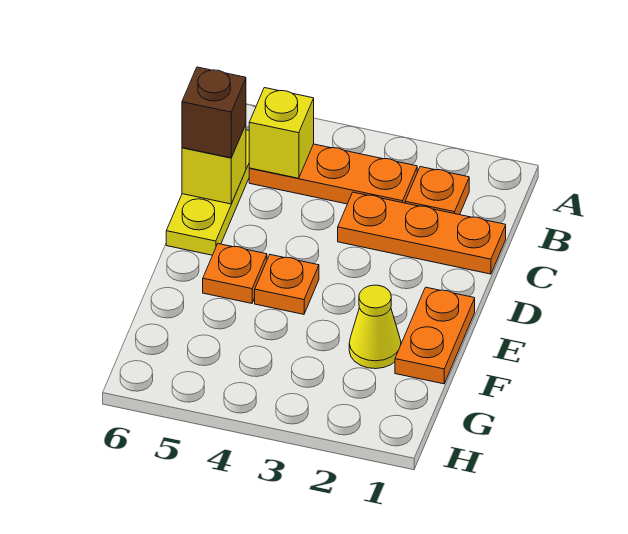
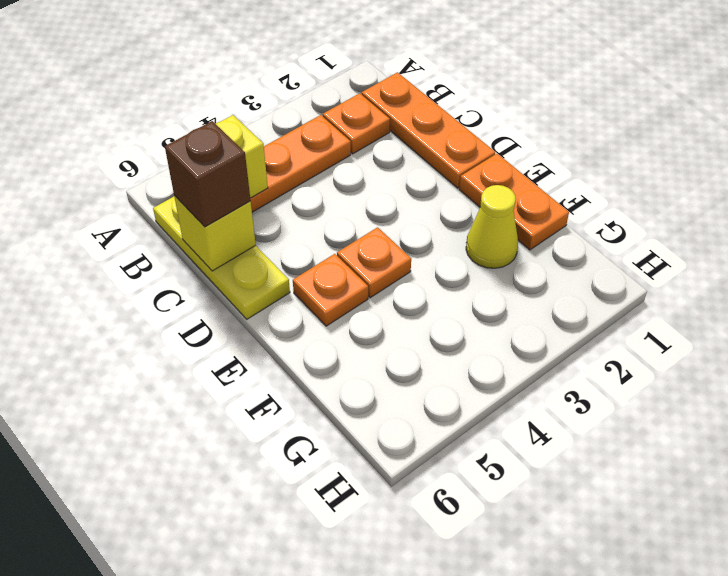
orange plate C1:C3 level 1 -> orange plate B1:D1 level 1

